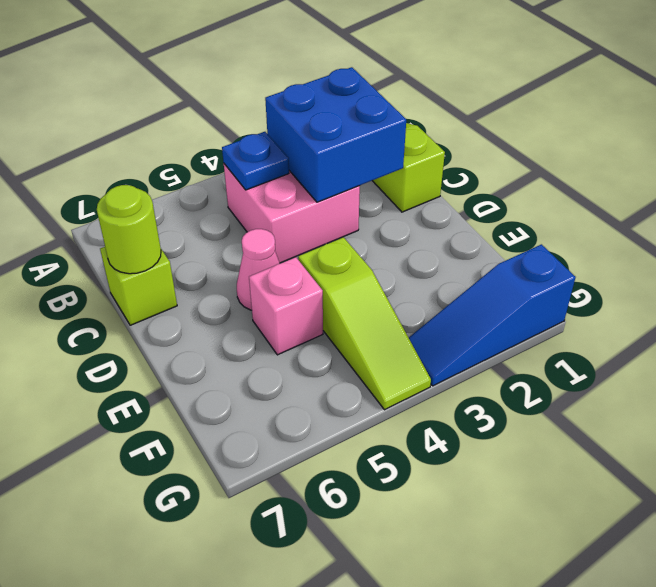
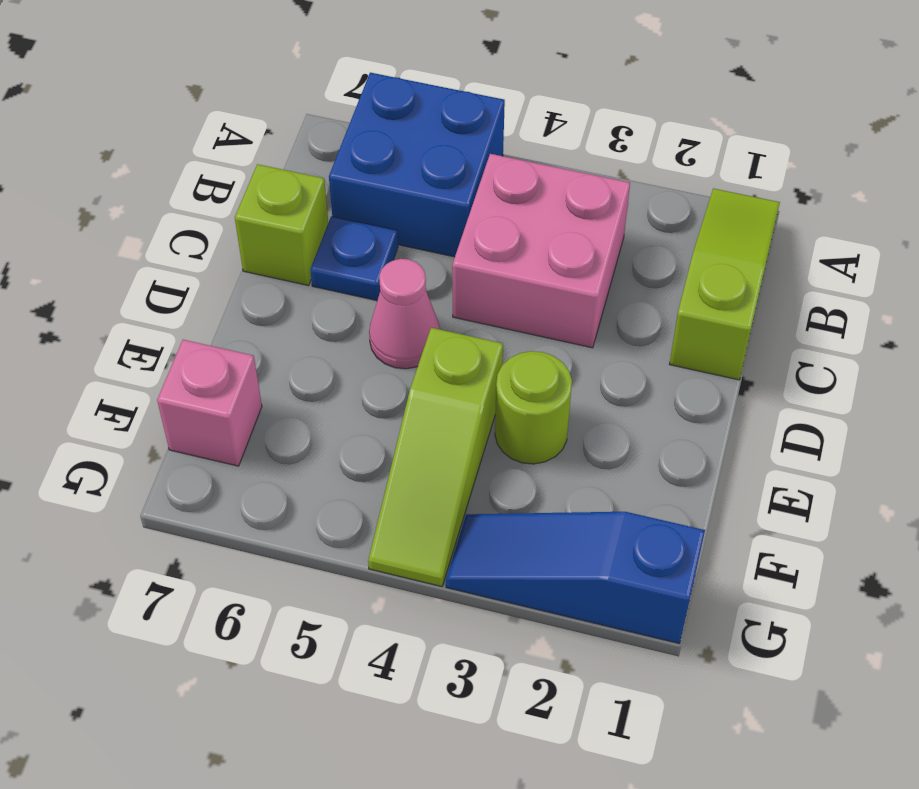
blue brick B2:C3 level 2 -> blue brick A5:B6 level 1
blue plate B4 level 2 -> blue plate C6 level 1
lime round brick C7 level 2 -> lime round brick E3 level 1
pink brick E5 level 1 -> pink brick F7 level 1

